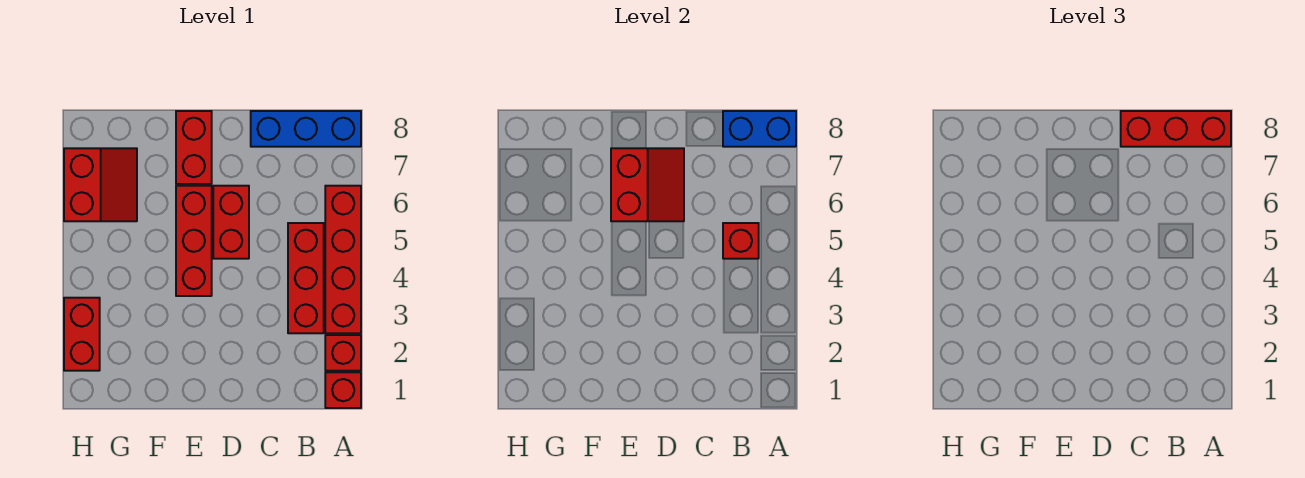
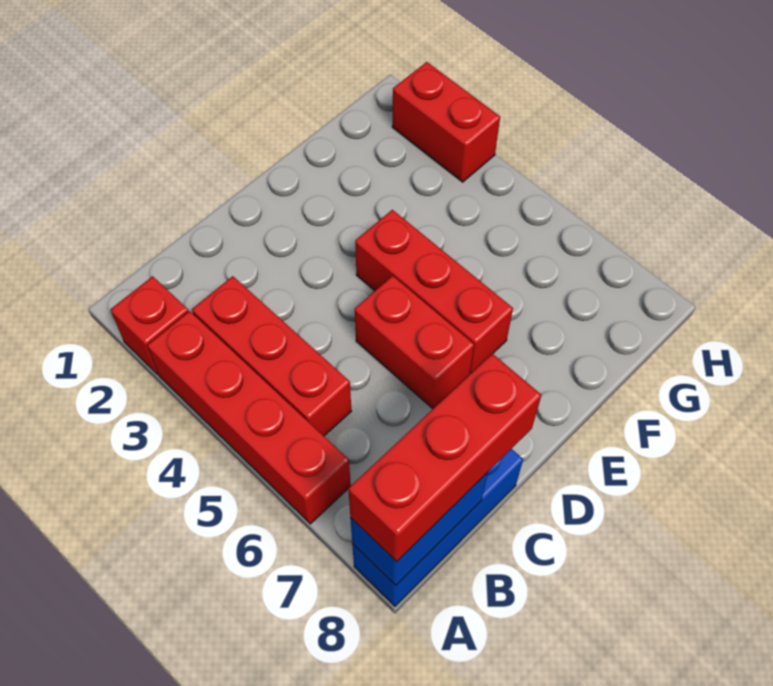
red brick A1 level 1 -> none
red brick B5 level 2 -> none
red slope D6:E7 level 2 top E -> none
red brick E7:E8 level 1 -> none
red slope G6:H7 level 1 top H -> none

